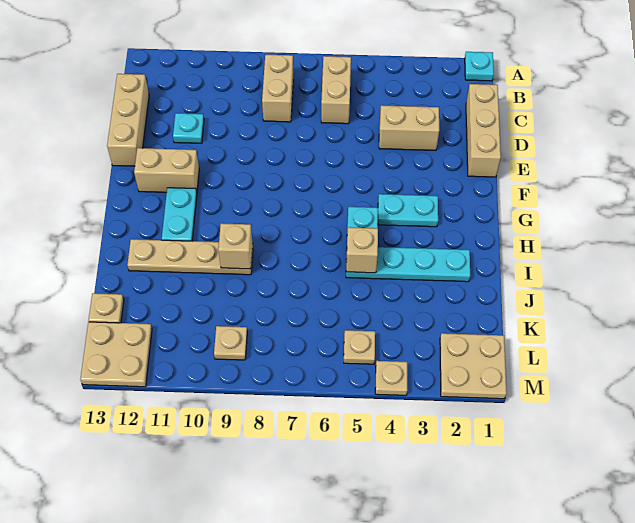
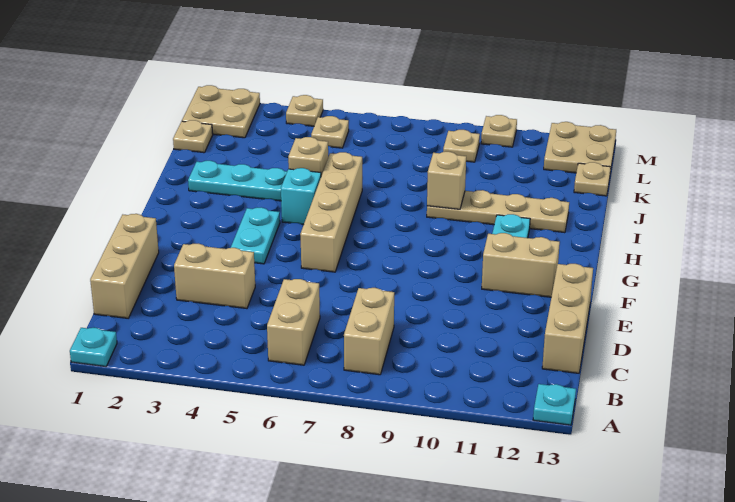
cyan plate D11 level 1 -> cyan plate A13 level 1
none -> tan brick F6:I6 level 1
cyan plate G3:G4 level 1 -> cyan plate F4:G4 level 1
none -> tan plate K1 level 1
none -> tan plate M10 level 1

